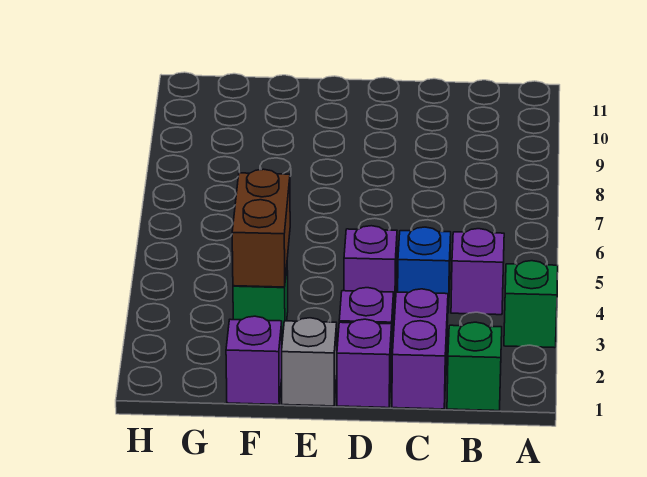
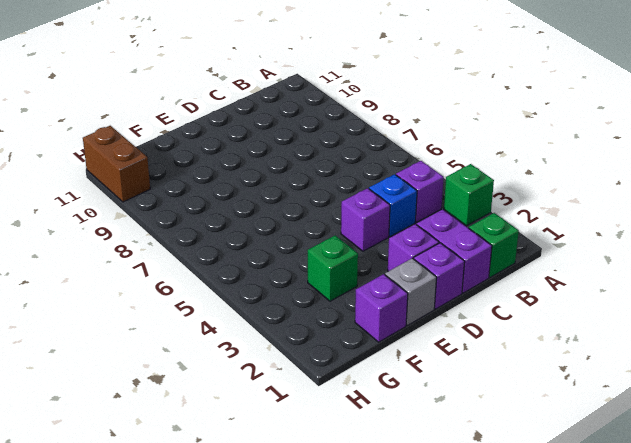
brown brick F3:F4 level 2 -> brown brick H10:H11 level 1

